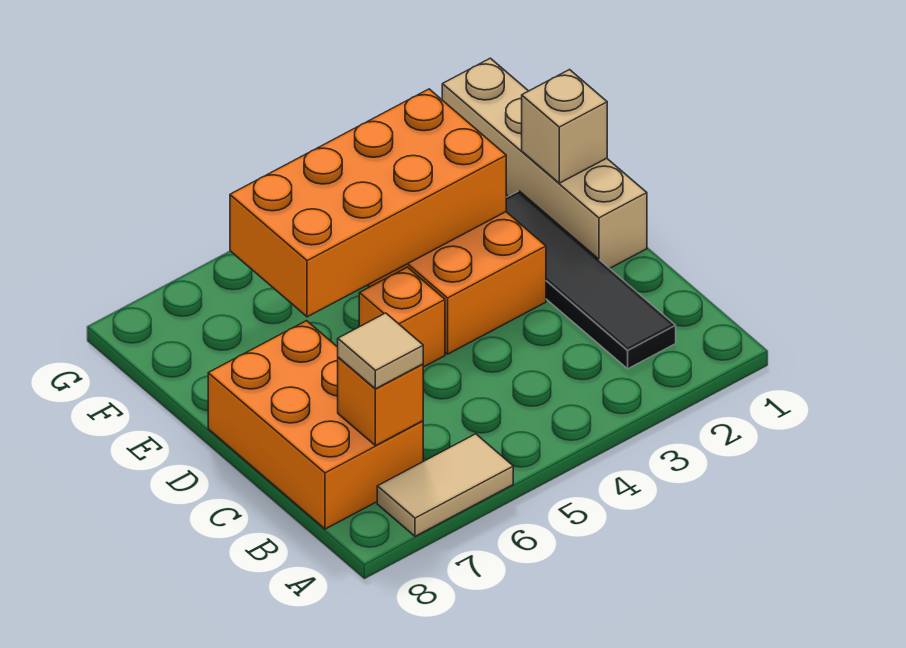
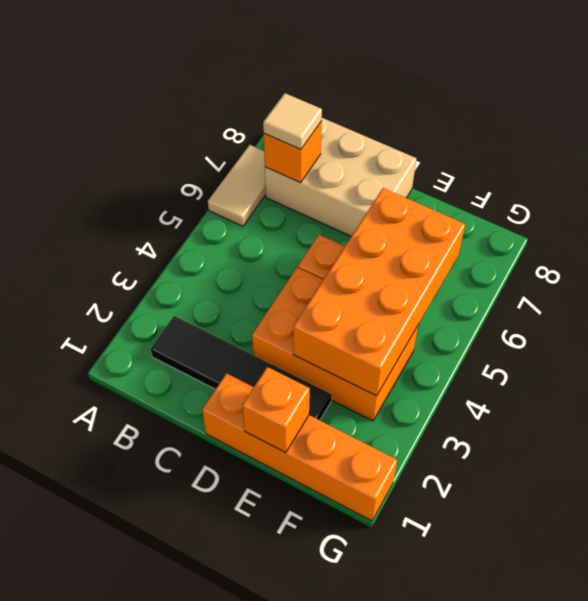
orange brick B7:D8 level 1 -> tan brick B7:D8 level 1
tan brick D1:G1 level 1 -> orange brick D1:G1 level 1
tan brick E1 level 2 -> orange brick E1 level 2

